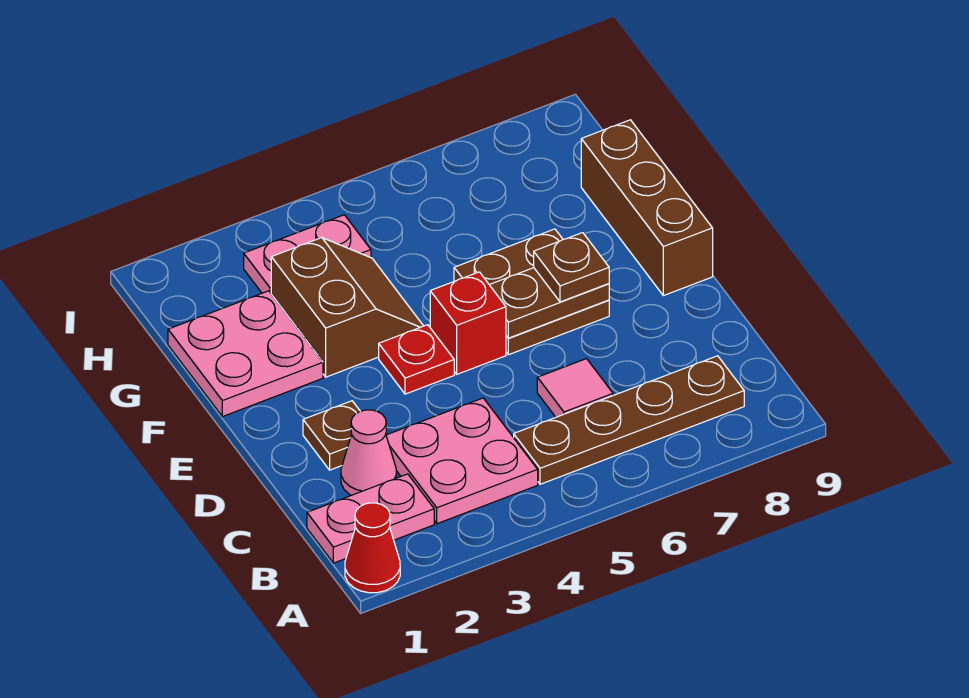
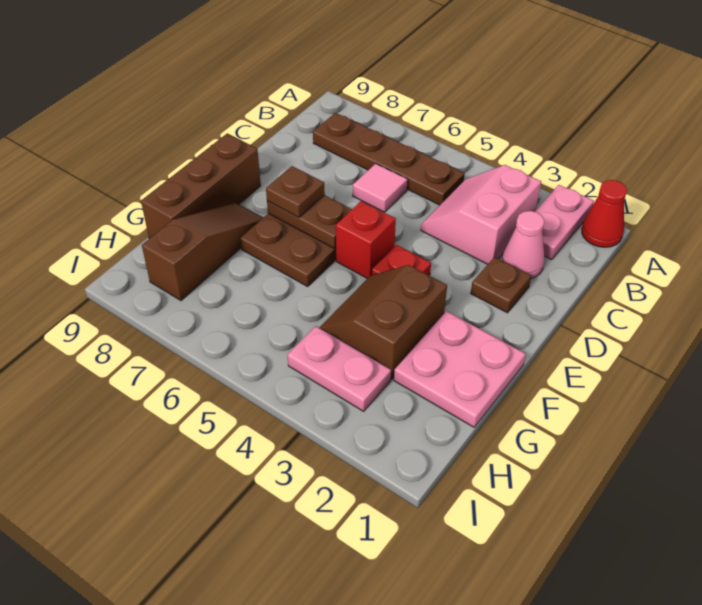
pink plate B1:B2 level 1 -> pink plate A2:B2 level 1
pink plate B3:C4 level 1 -> pink slope B3:C4 level 1 top 3
none -> brown slope F8:H8 level 1 top H

